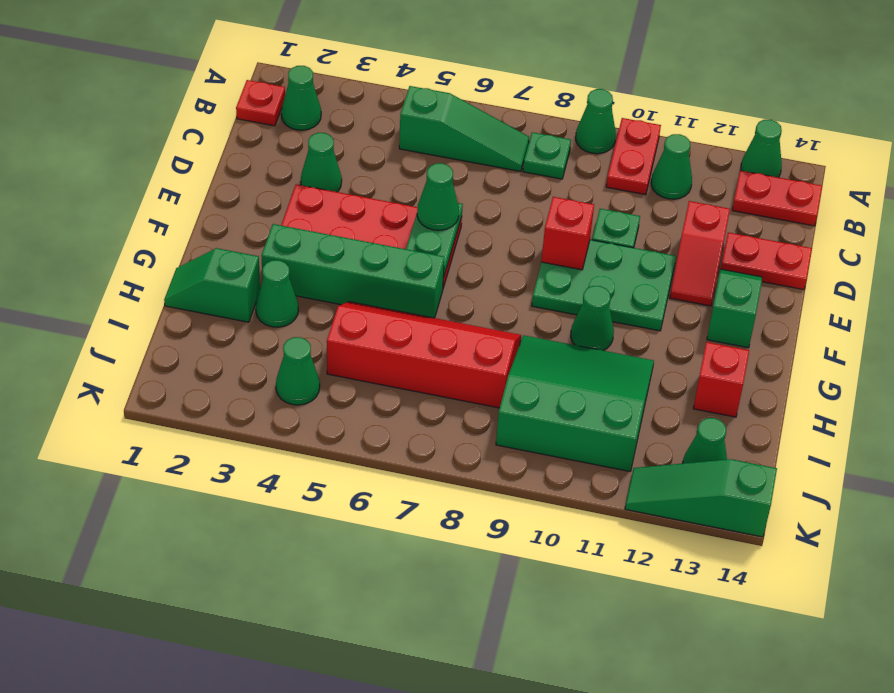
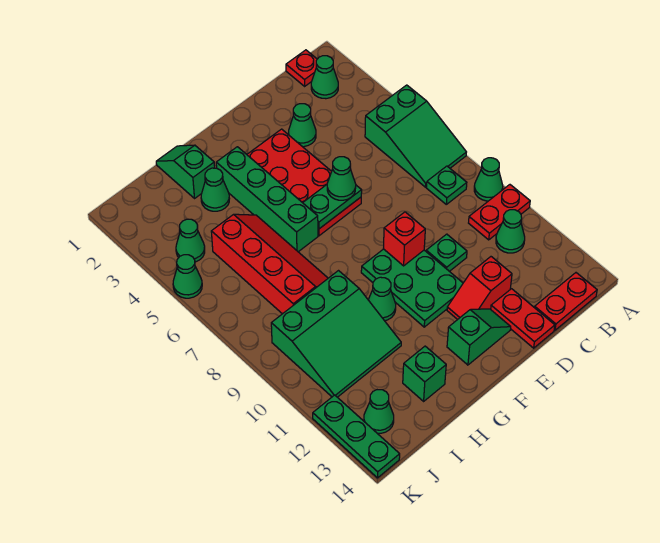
green cone A13 level 1 -> green cone K5 level 1
green slope B5:B7 level 1 top 5 -> green slope A5:B7 level 1 top 5
red plate B13:B14 level 1 -> red plate B14:C14 level 1
green slope H9:J11 level 1 top J -> green slope H9:J11 level 1 top 9
red brick H13 level 1 -> green brick H13 level 1
green slope K12:K14 level 1 top 14 -> green plate K12:K14 level 1

